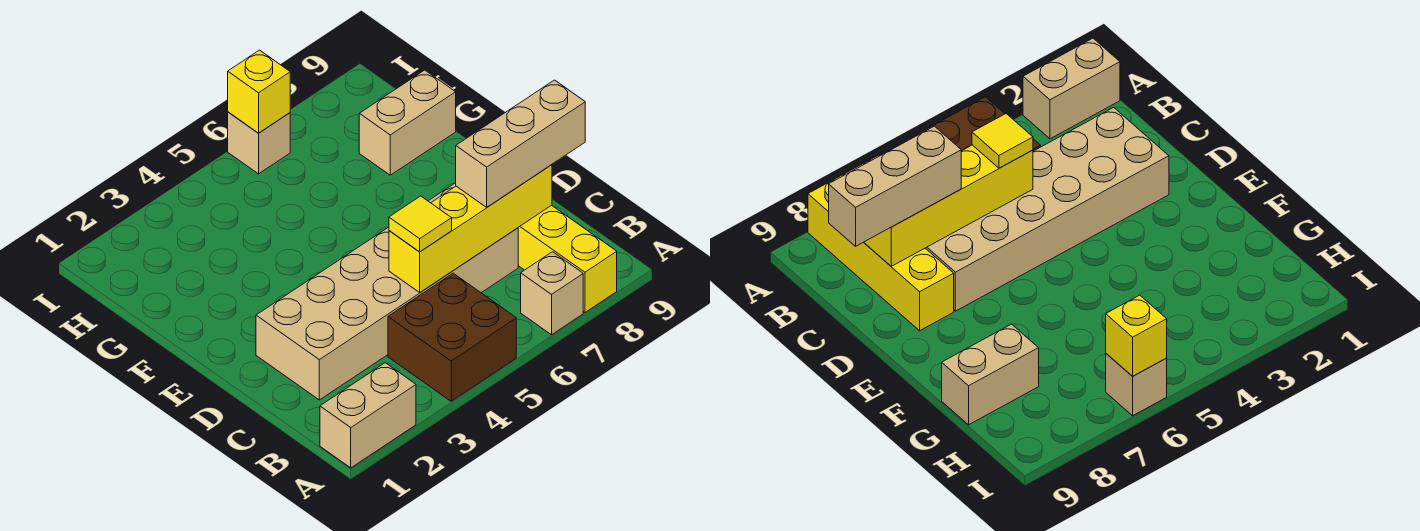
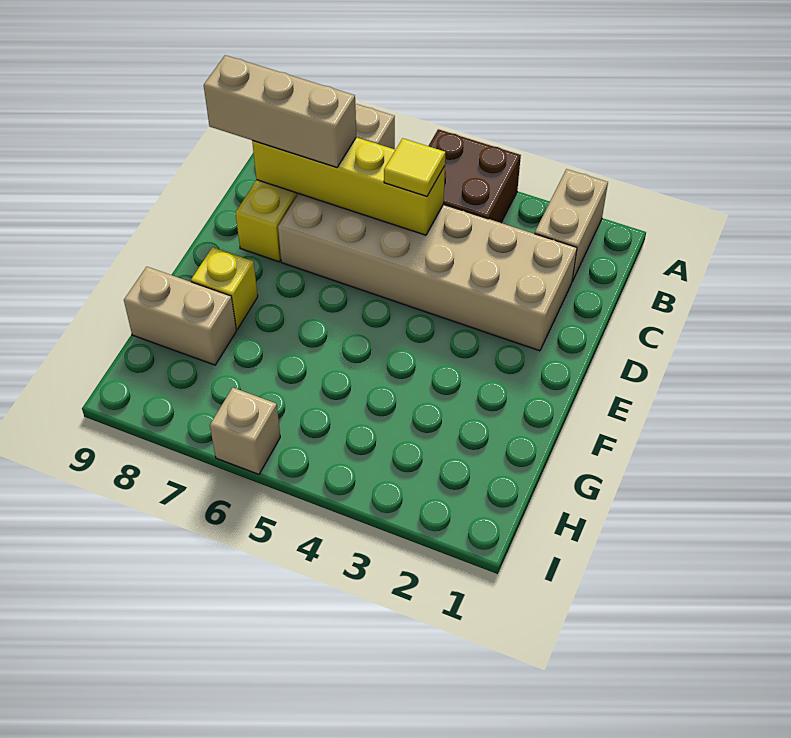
tan brick A1:A2 level 1 -> tan brick A2:B2 level 1
yellow brick I6 level 2 -> yellow brick F8 level 1

